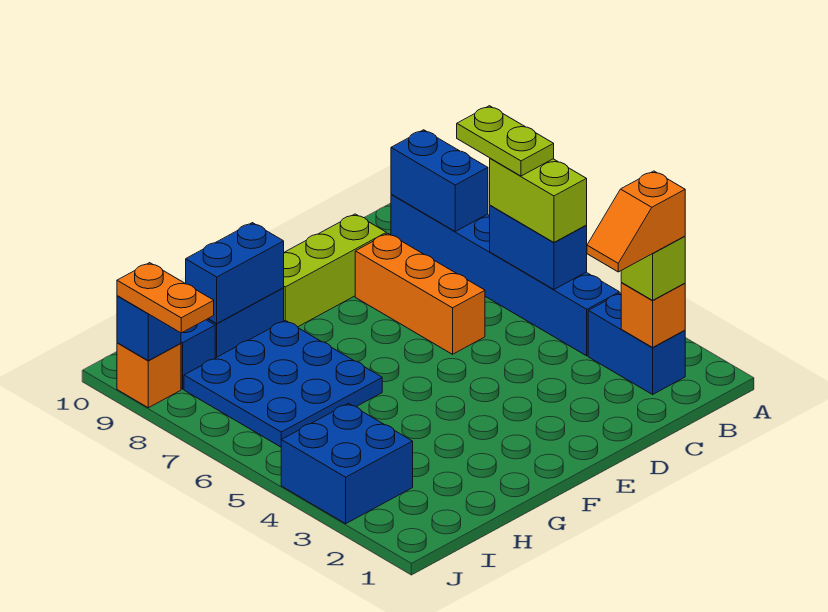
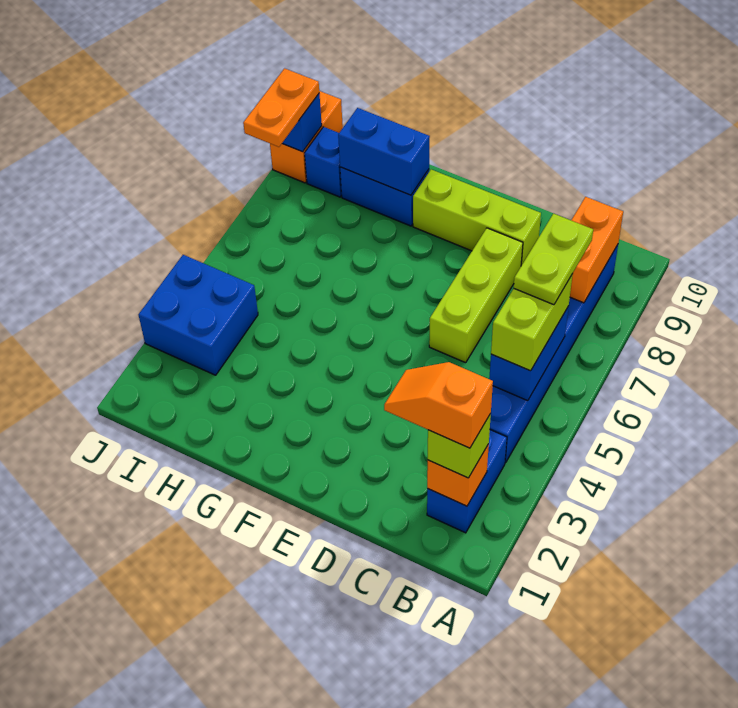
blue brick B8:B9 level 2 -> orange brick B8:B9 level 2
orange brick D6:D8 level 1 -> lime brick D6:D8 level 1
blue plate G6:I8 level 1 -> none
orange brick J9 level 1 -> orange brick J9:J10 level 1

